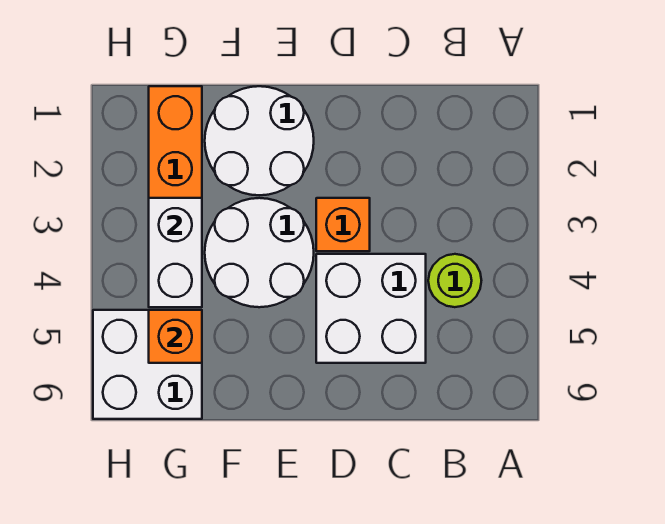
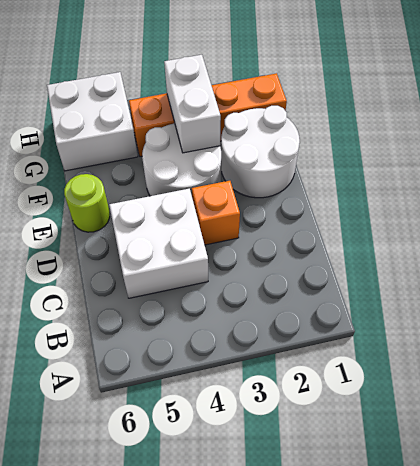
lime round brick B4 level 1 -> lime round brick E6 level 1
white brick G3:G4 level 2 -> white brick F3:G3 level 2
orange brick G5 level 2 -> none

